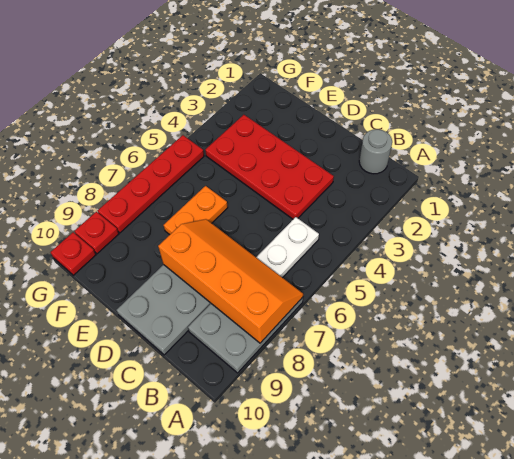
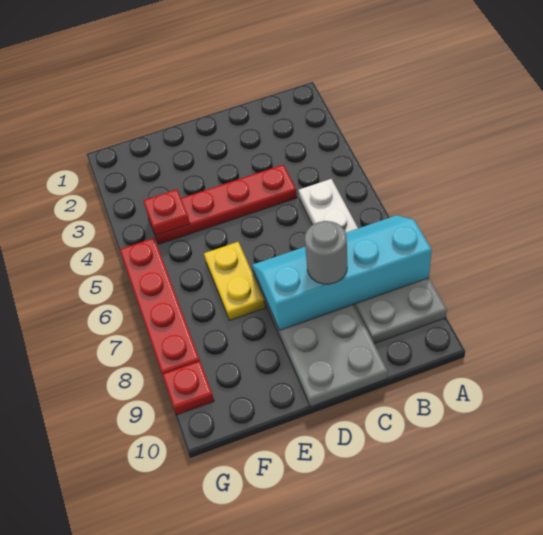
orange slope A7:D8 level 2 top 8 -> cyan slope A7:D8 level 2 top 8
grey round brick B1 level 1 -> grey round brick C8 level 3
red plate C3:F4 level 1 -> red plate C4:F4 level 1
orange plate E6:E7 level 1 -> yellow plate E6:E7 level 1
red plate G10 level 1 -> red plate F4 level 2

